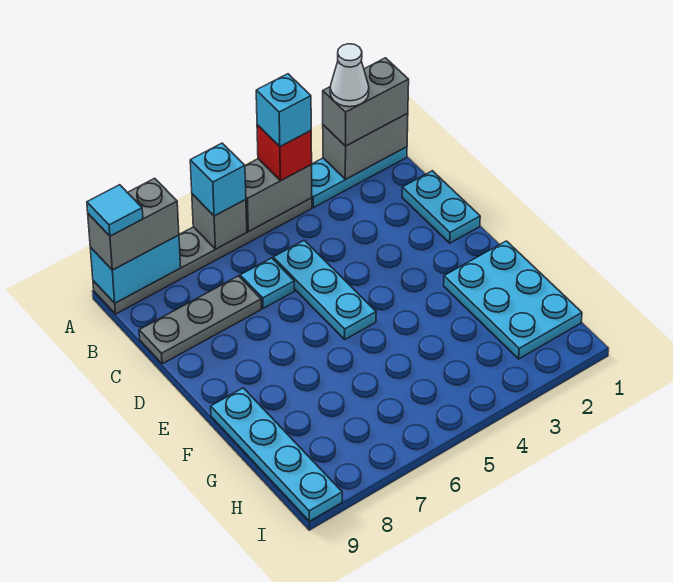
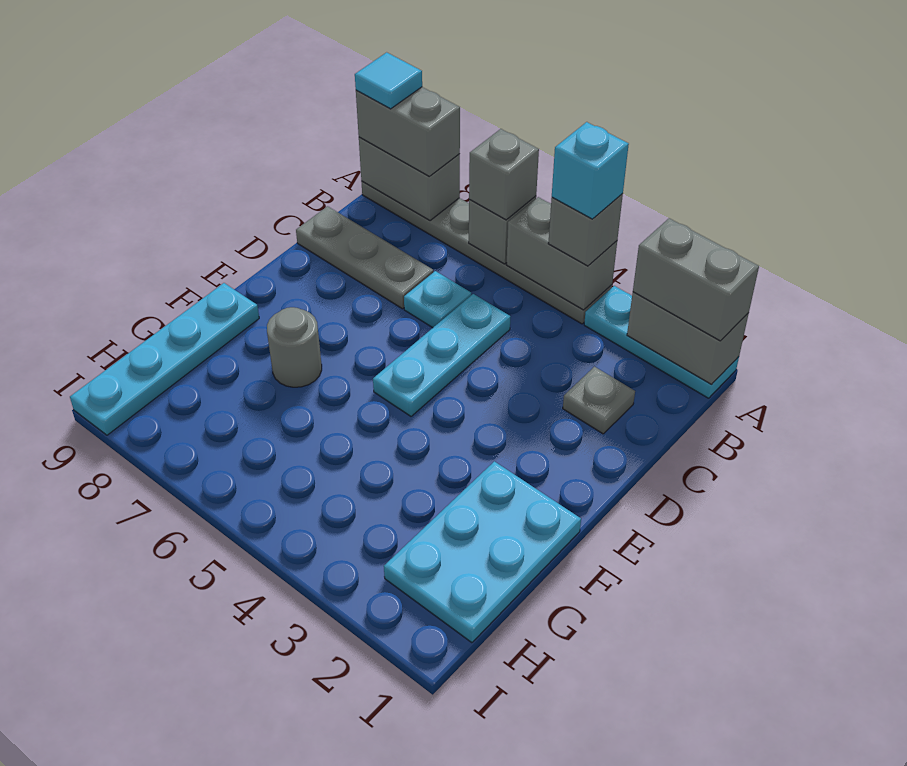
white cone A2 level 4 -> none
red brick A4 level 3 -> grey brick A4 level 3
cyan brick A6 level 3 -> grey brick A6 level 3
cyan brick A8:A9 level 2 -> grey brick A8:A9 level 2
cyan plate C1:D1 level 1 -> none
none -> grey plate C2 level 1
none -> grey round brick F7 level 1

